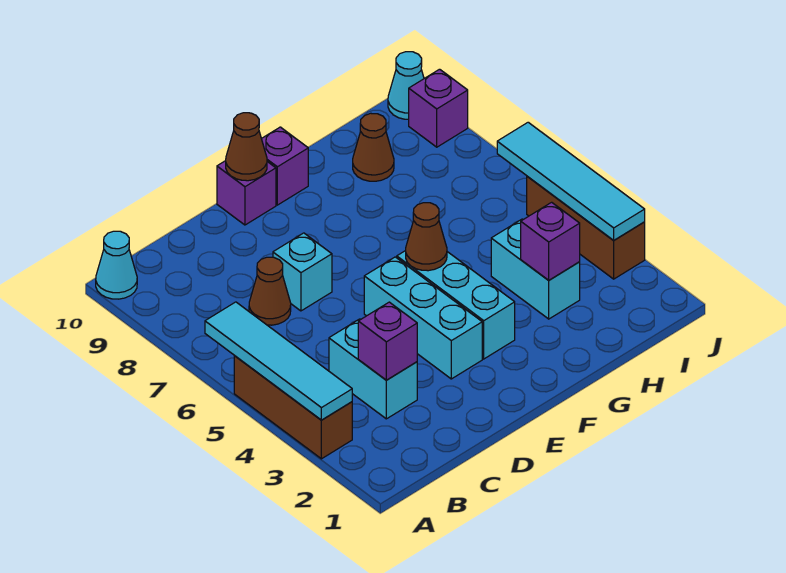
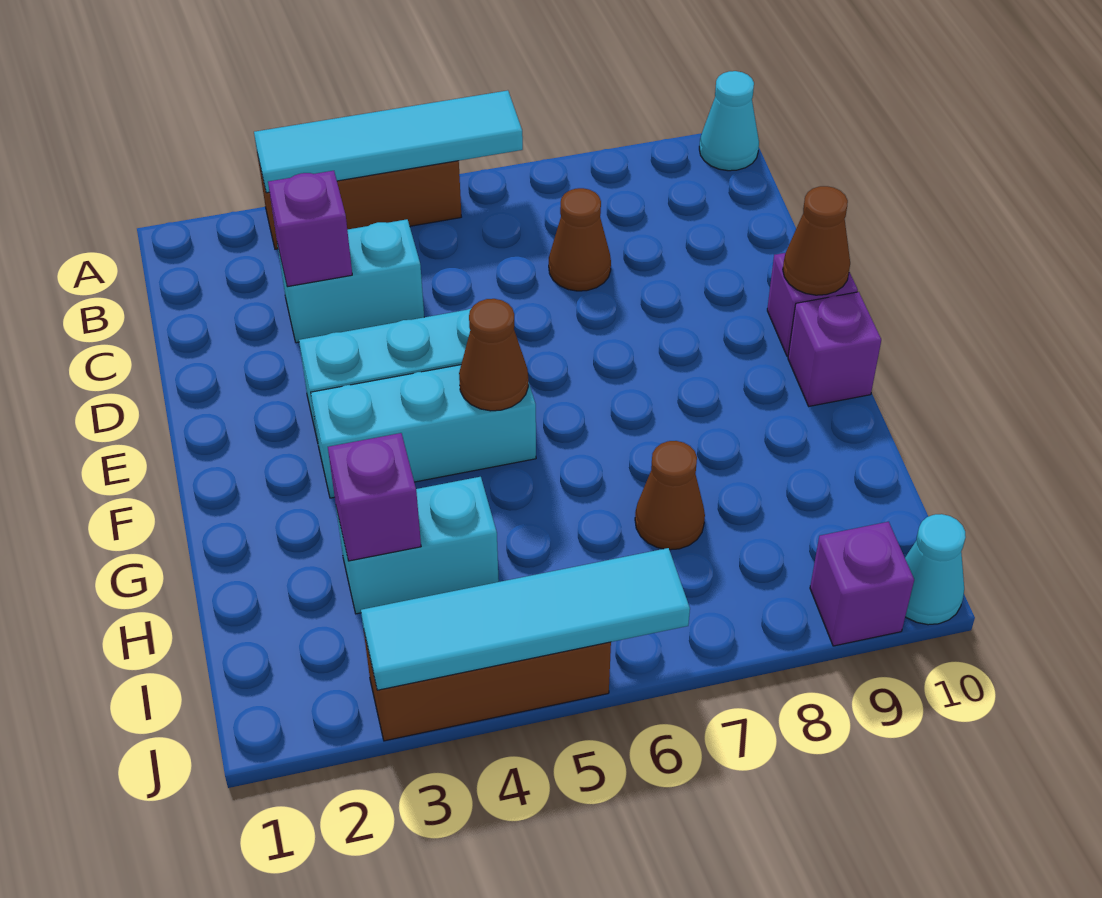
cyan brick D7 level 1 -> none
brown cone H9 level 1 -> brown cone H7 level 1

